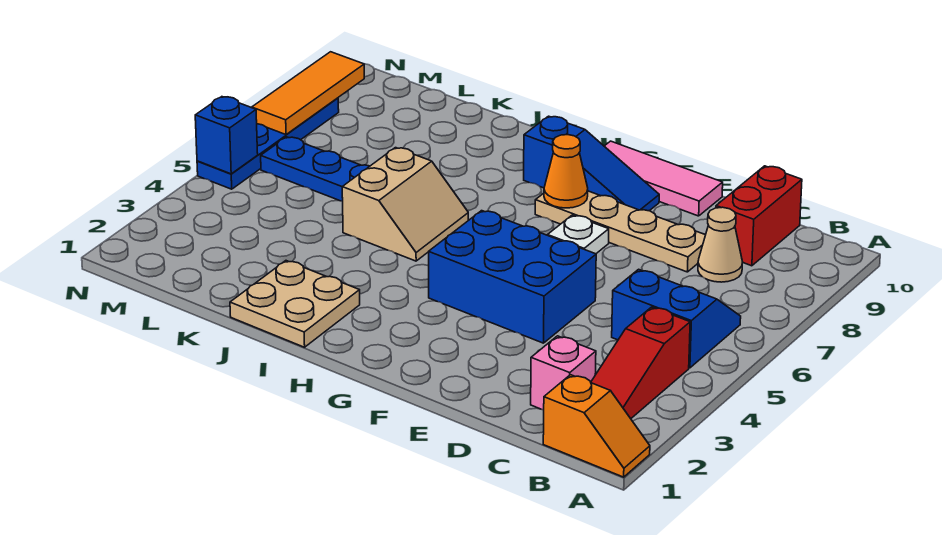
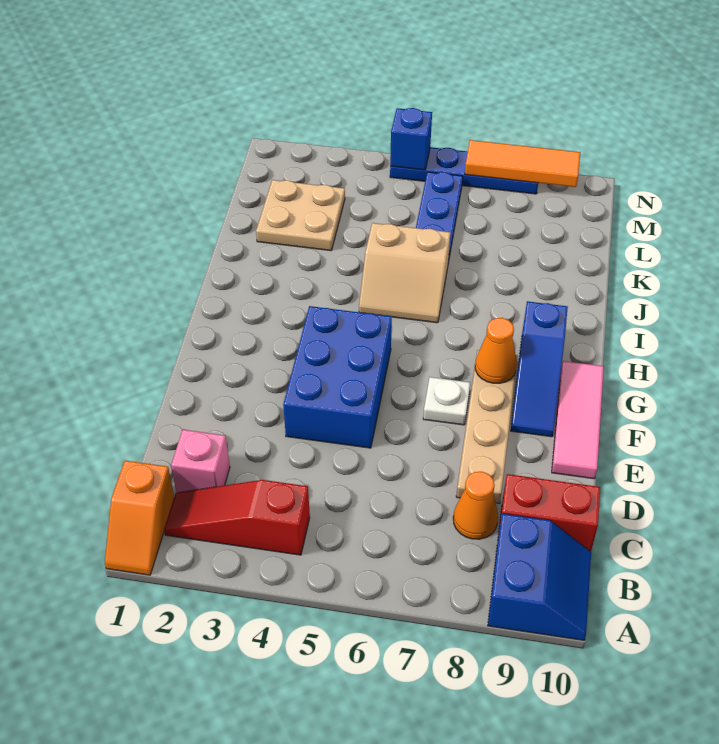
blue slope B5:C6 level 1 top 5 -> blue slope A9:B10 level 1 top 9
tan cone C8 level 1 -> orange cone C8 level 1
tan plate I1:J2 level 1 -> tan plate K2:L3 level 1

